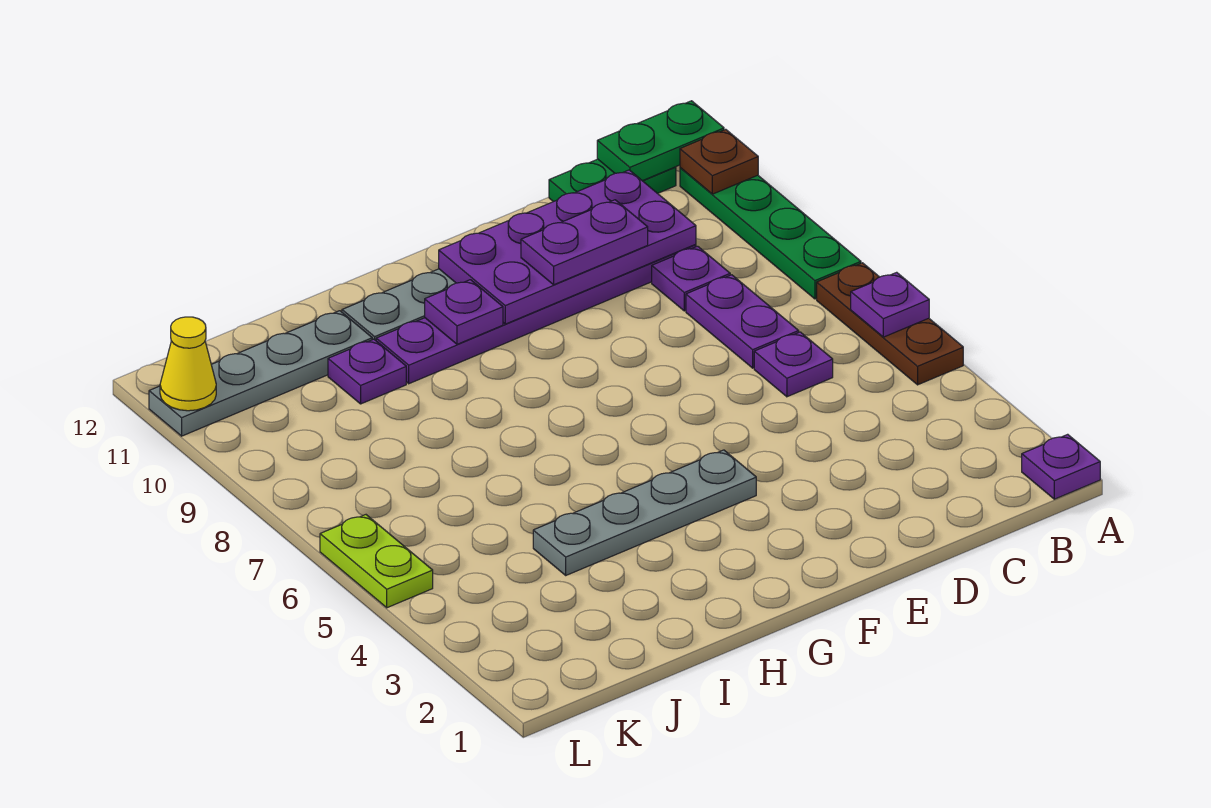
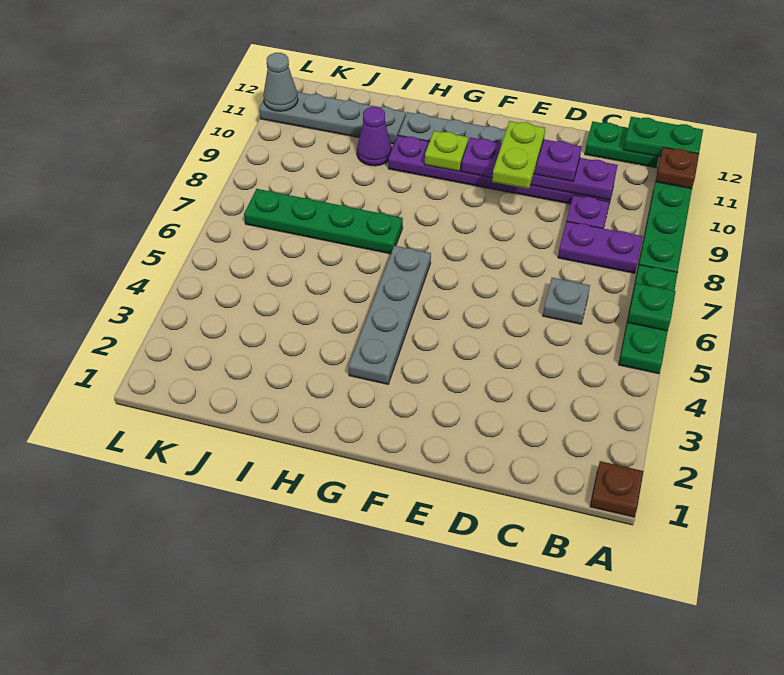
purple plate A1 level 1 -> brown plate A1 level 1
brown plate A5:A7 level 1 -> green plate A5:A7 level 1
purple plate A6 level 2 -> green plate A6 level 2
purple plate C6 level 1 -> grey plate C6 level 1
purple plate C7:C8 level 1 -> purple plate B8:C8 level 1
purple plate C10:F11 level 2 -> purple plate C10:F10 level 2
grey plate F4:I4 level 1 -> grey plate G3:G6 level 1
purple plate G10 level 2 -> lime plate G10 level 2
none -> green plate H7:K7 level 1
purple plate I10 level 1 -> purple cone I10 level 1
lime plate L5:L6 level 1 -> lime plate E9:E10 level 4
yellow cone L11 level 2 -> grey cone L11 level 2

